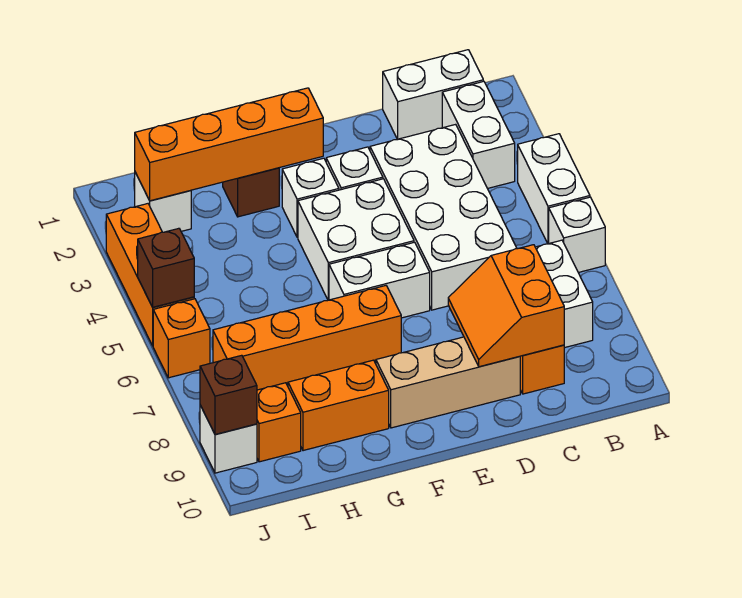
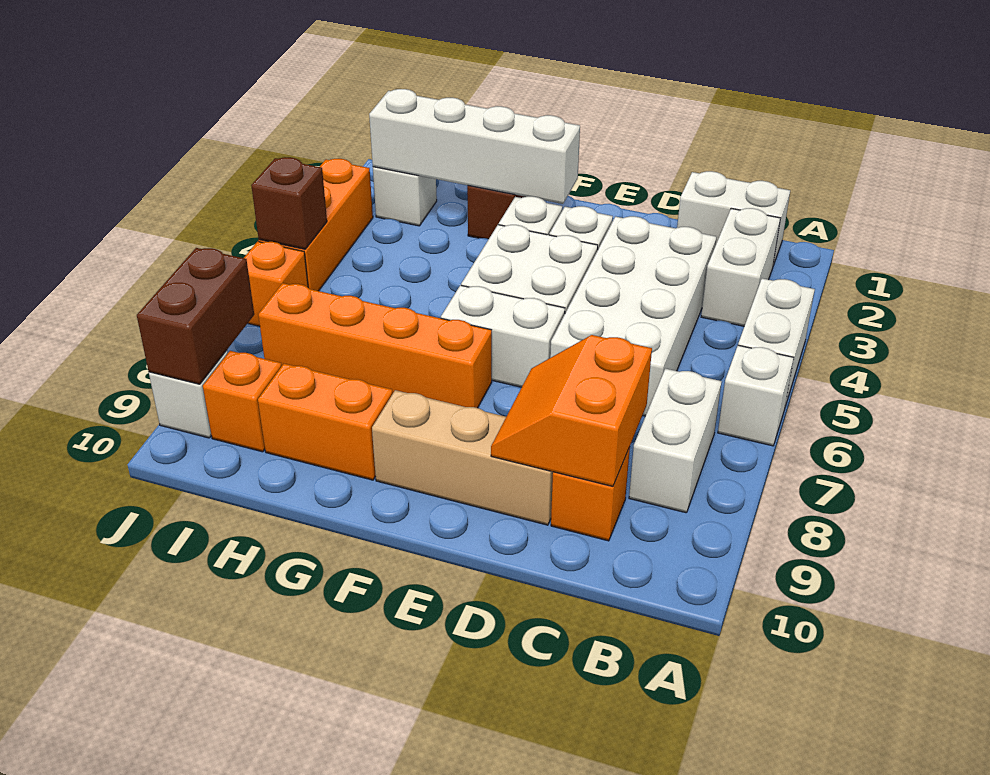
orange brick F2:I2 level 2 -> white brick F2:I2 level 2
brown brick J9 level 2 -> brown brick J8:J9 level 2

